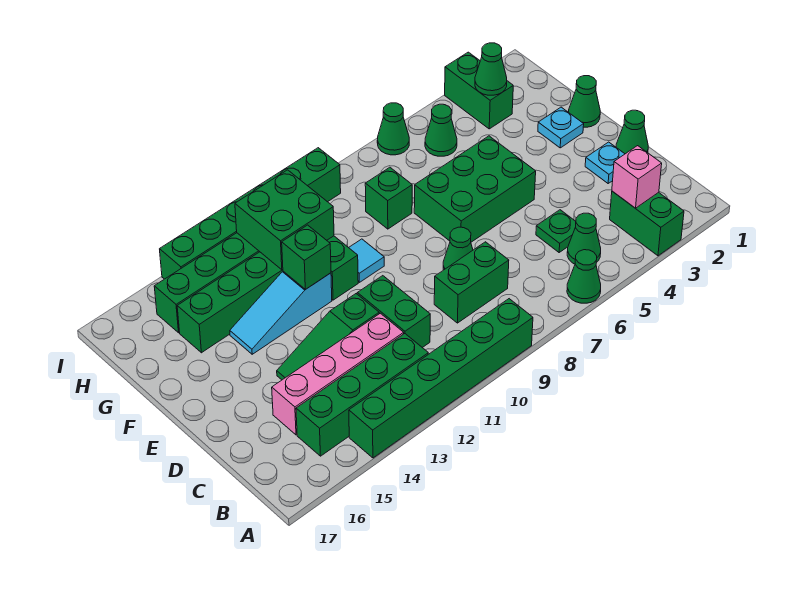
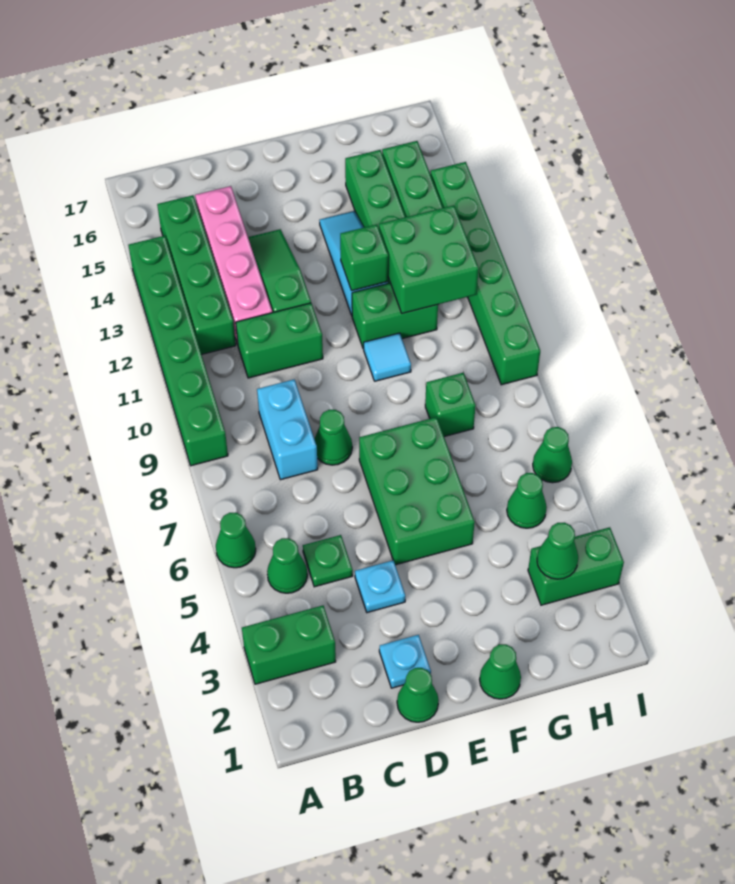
pink brick B3 level 2 -> none
green brick C8:C9 level 1 -> cyan brick C8:C9 level 1
cyan plate F2 level 1 -> cyan plate D4 level 1

